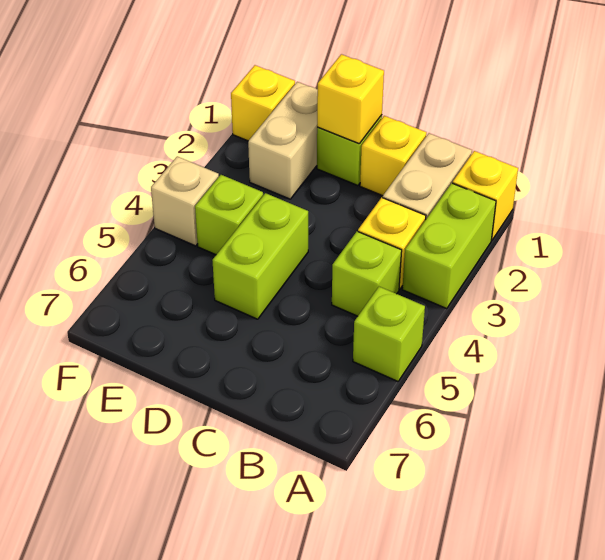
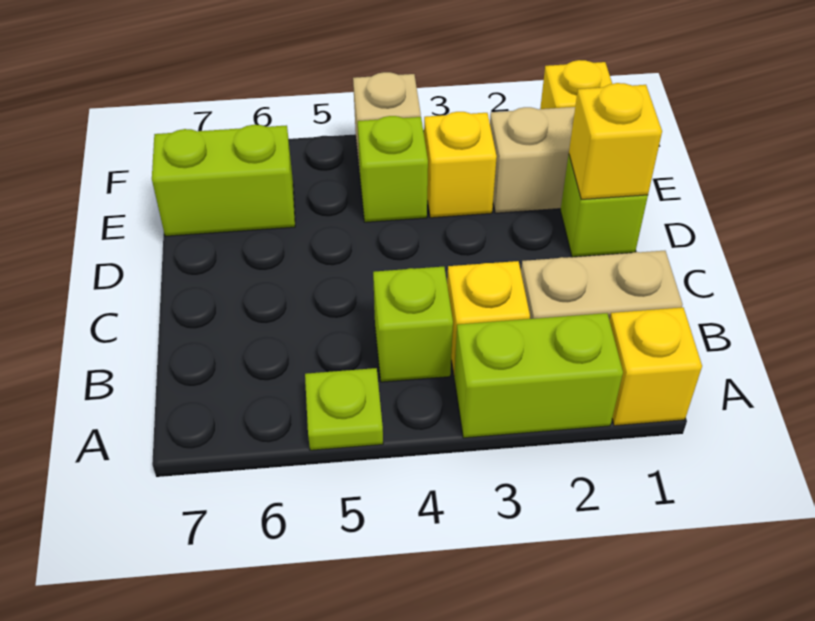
lime brick A5 level 1 -> lime plate A5 level 1
yellow brick C1 level 1 -> yellow brick E3 level 1
lime brick D4:D5 level 1 -> lime brick E6:E7 level 1

